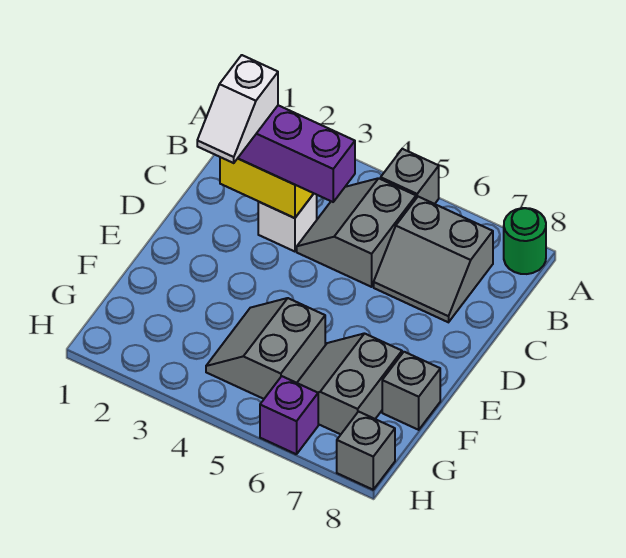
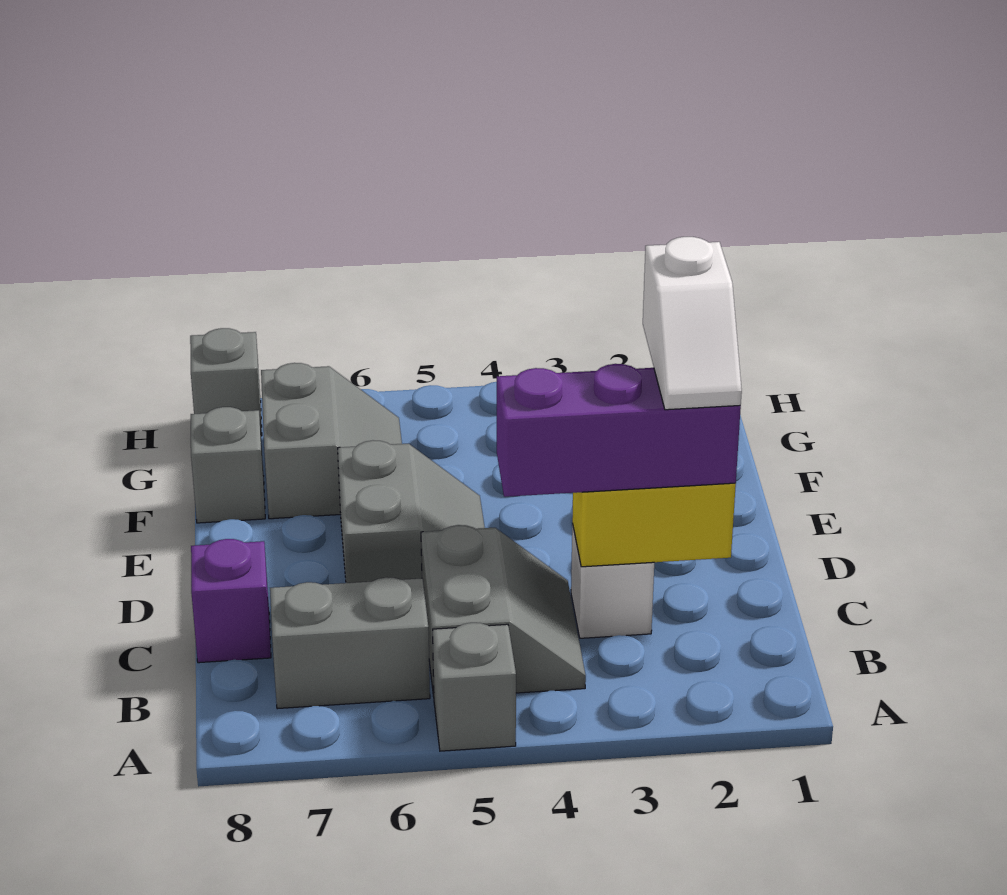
green round brick A8 level 1 -> none
white slope C2:D2 level 4 top C -> white slope C2:D2 level 4 top D
grey slope F4:G5 level 1 top 5 -> grey slope D5:E6 level 1 top 6
purple brick H6 level 1 -> purple brick C8 level 1

